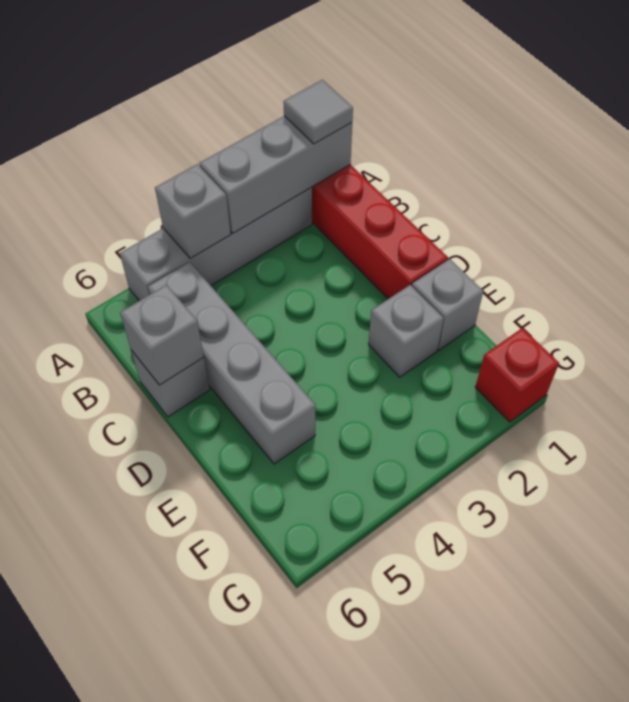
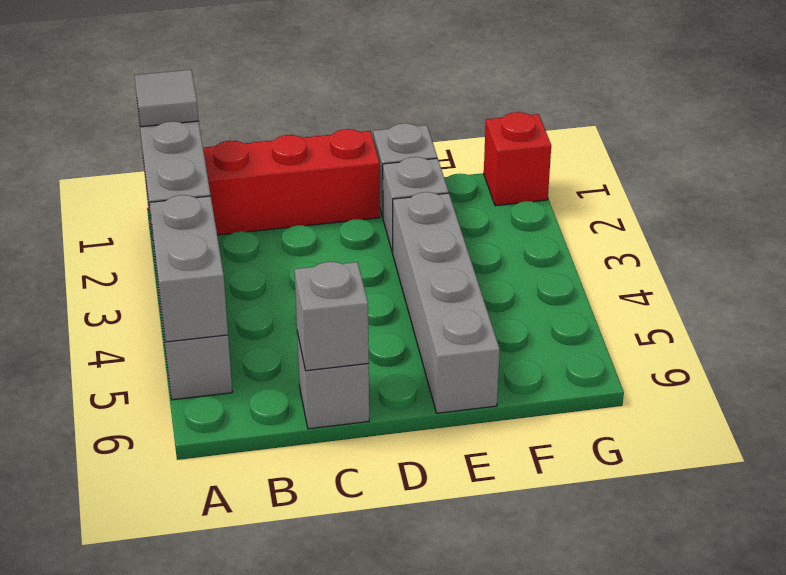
grey brick A4 level 2 -> grey brick A4:A5 level 2
grey brick B5:E5 level 1 -> grey brick E3:E6 level 1

